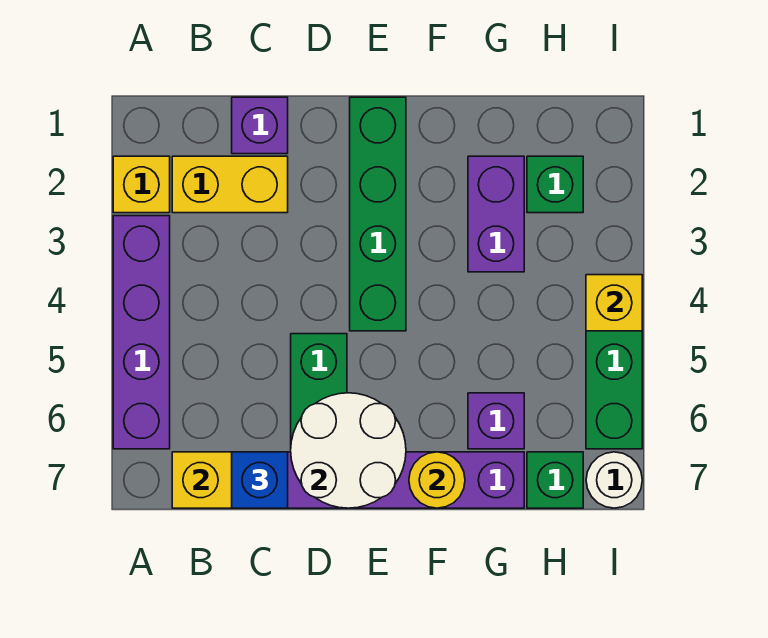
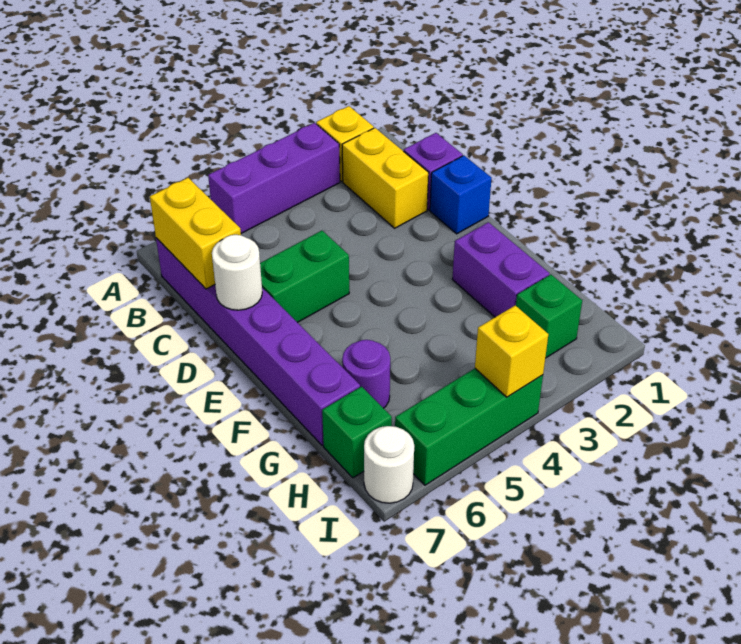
purple brick A3:A6 level 1 -> purple brick A3:A5 level 1
blue brick C7 level 3 -> blue brick D1 level 1
white round brick D6:E7 level 2 -> white round brick D7 level 2
green brick E1:E4 level 1 -> none
yellow round brick F7 level 2 -> none
purple brick G2:G3 level 1 -> purple brick F2:G2 level 1
purple brick G6 level 1 -> purple round brick G6 level 1

